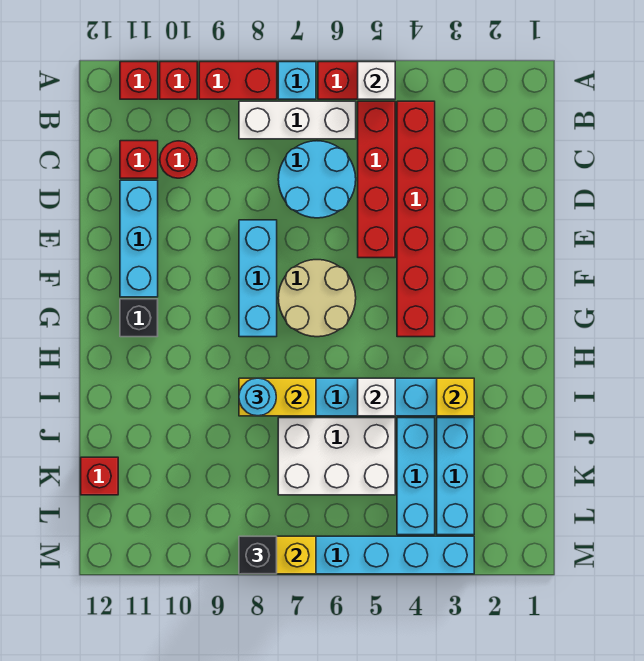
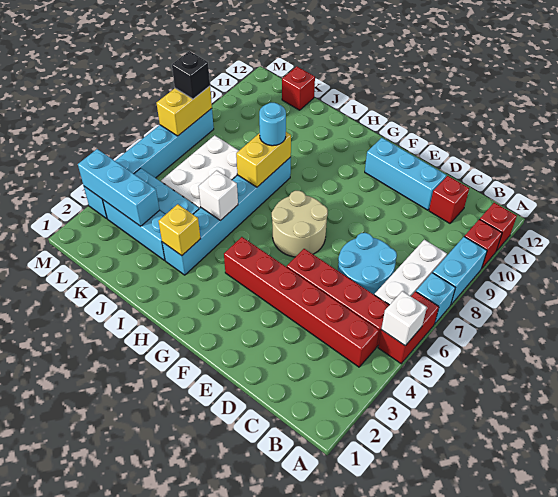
red brick A8:A9 level 1 -> cyan brick A8:A9 level 1
red round brick C10 level 1 -> none
cyan brick E8:G8 level 1 -> cyan brick K3:M3 level 2
black brick G11 level 1 -> none

